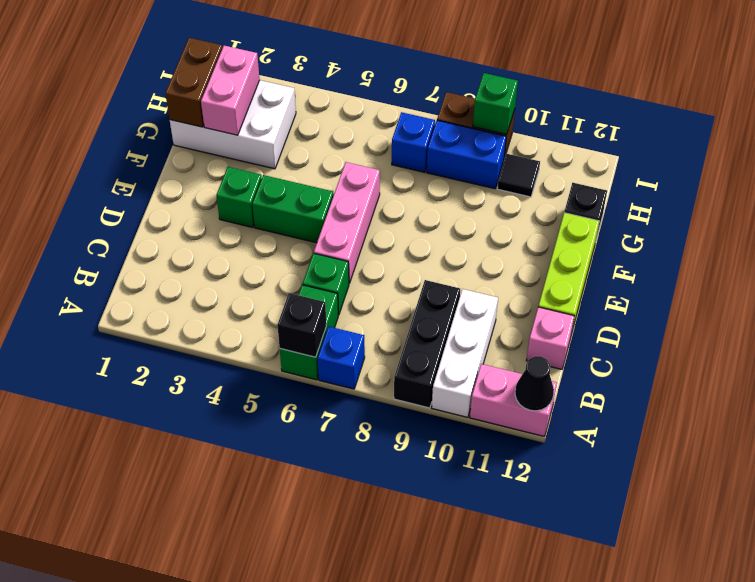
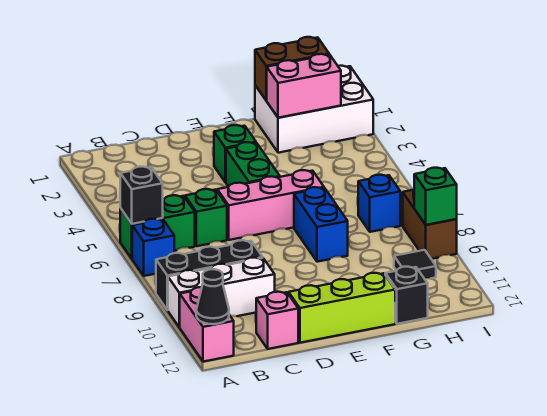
white brick G1:H3 level 1 -> white brick G1:I2 level 1
blue brick H8:H9 level 1 -> blue brick F7:F8 level 1

